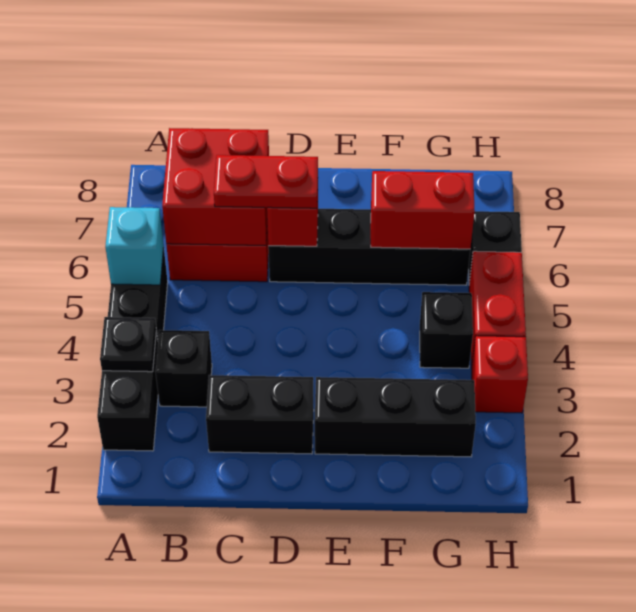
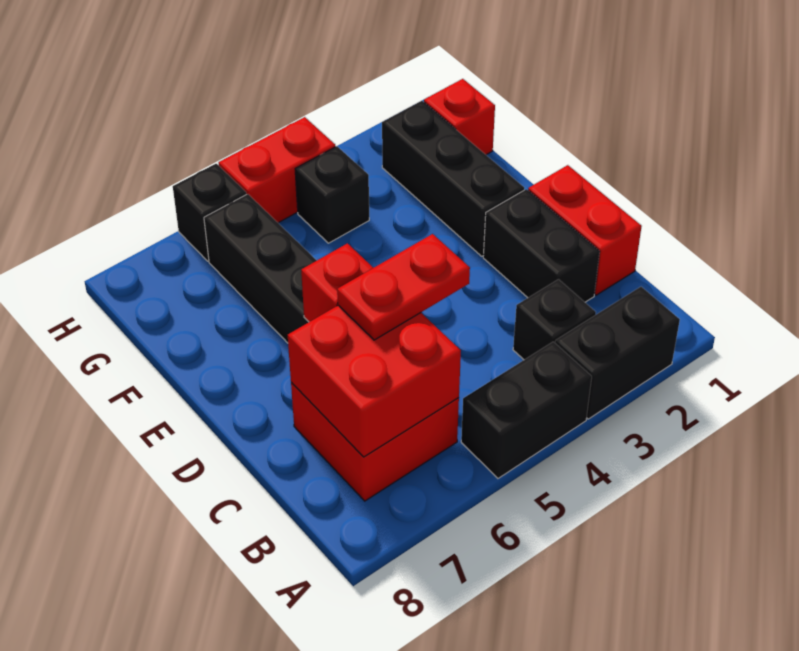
black plate A3 level 2 -> none
cyan brick A5 level 2 -> none
red plate C6:D6 level 3 -> red plate C5:C6 level 3
red brick F6:G6 level 2 -> red brick C1:D1 level 1
red brick H3 level 1 -> red brick G1 level 1

